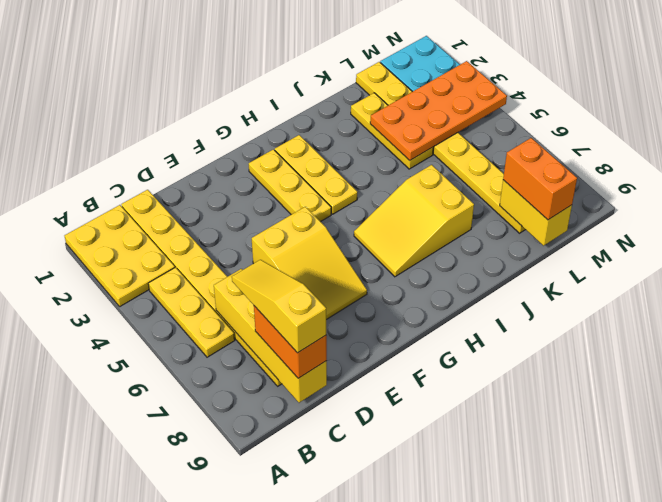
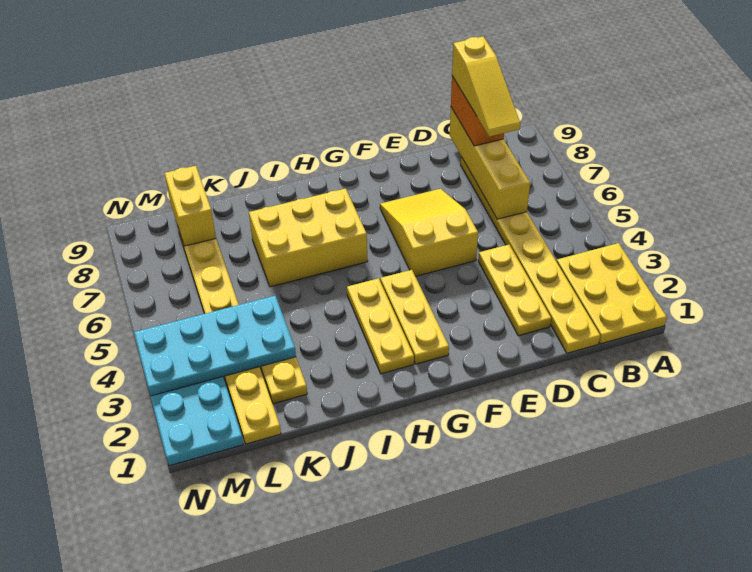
yellow plate B4:B6 level 1 -> yellow plate D2:D4 level 1
yellow slope H6:J7 level 1 top J -> yellow brick H6:J7 level 1
orange plate K3:N4 level 2 -> cyan plate K3:N4 level 2
orange brick L8:L9 level 3 -> none

